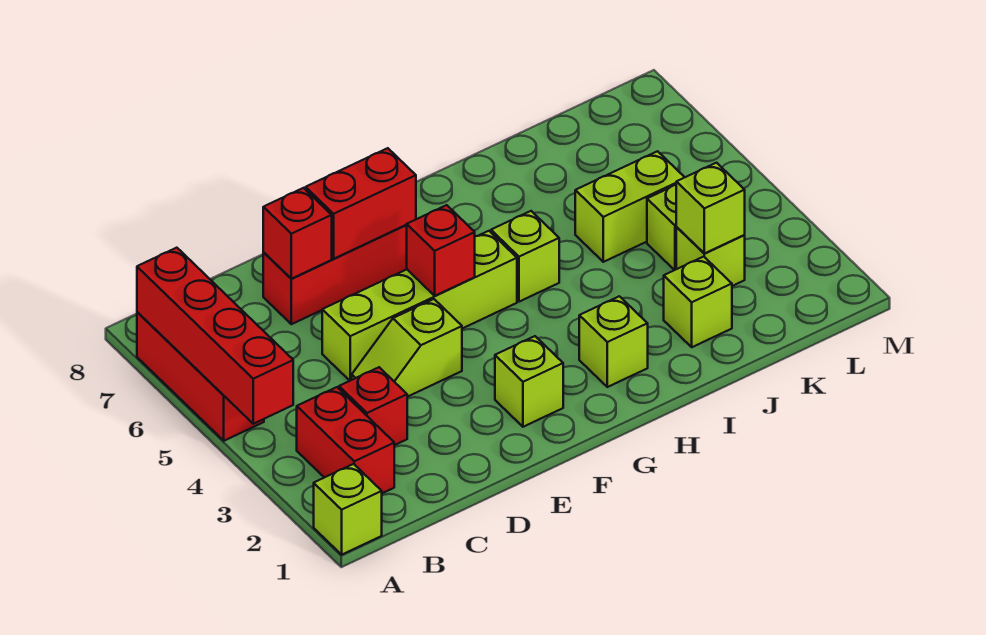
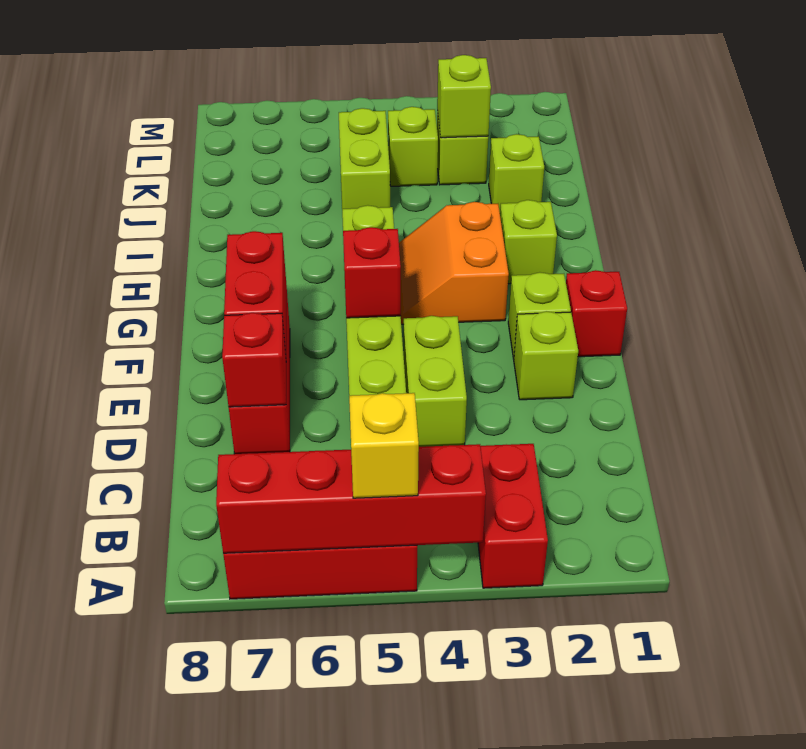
lime brick A1 level 1 -> lime brick E2 level 1
none -> yellow brick A5 level 3
red brick B2:B3 level 1 -> red brick A3:B3 level 1
red brick C3 level 1 -> red brick F1 level 1
lime slope D4:E4 level 1 top E -> lime brick D4:E4 level 1
none -> orange slope G3:H4 level 1 top 3

